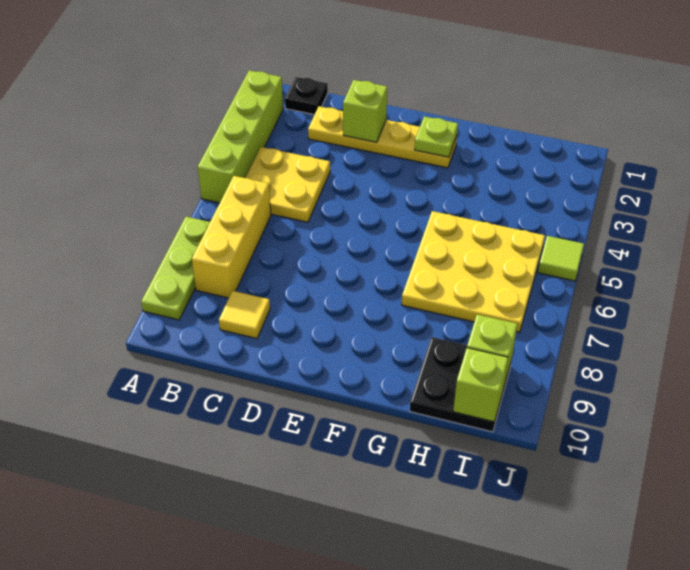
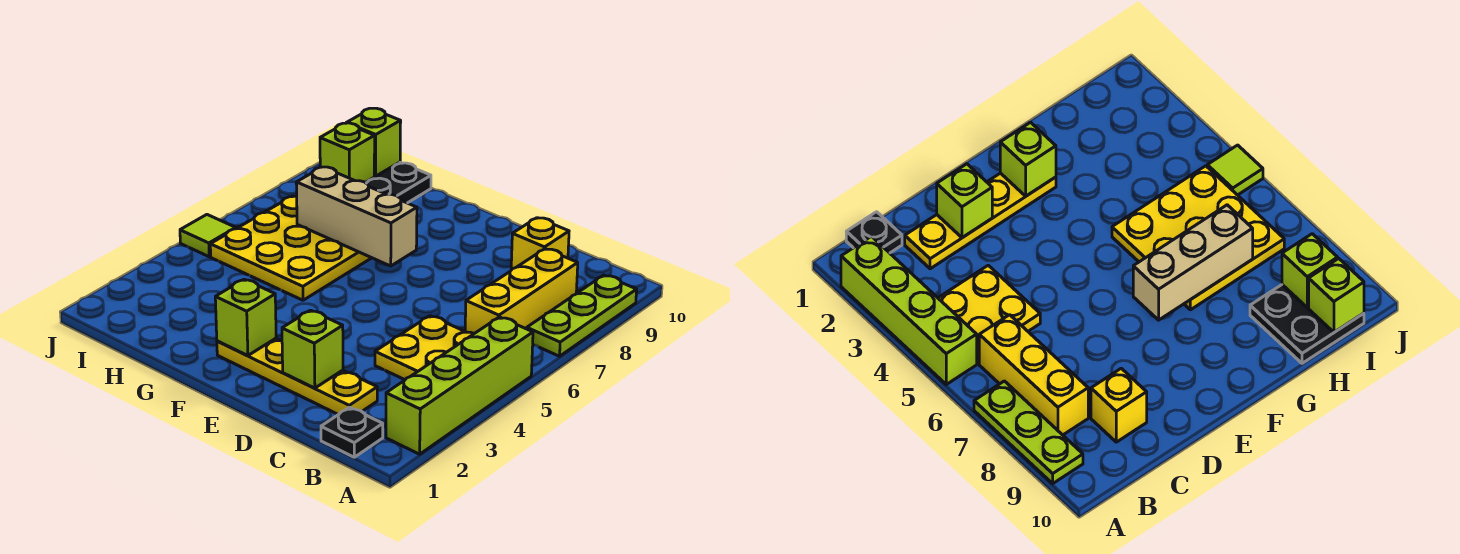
yellow tile C9 level 1 -> yellow brick C9 level 1
lime plate F2 level 2 -> lime brick F2 level 2
none -> tan brick F7:H7 level 2

